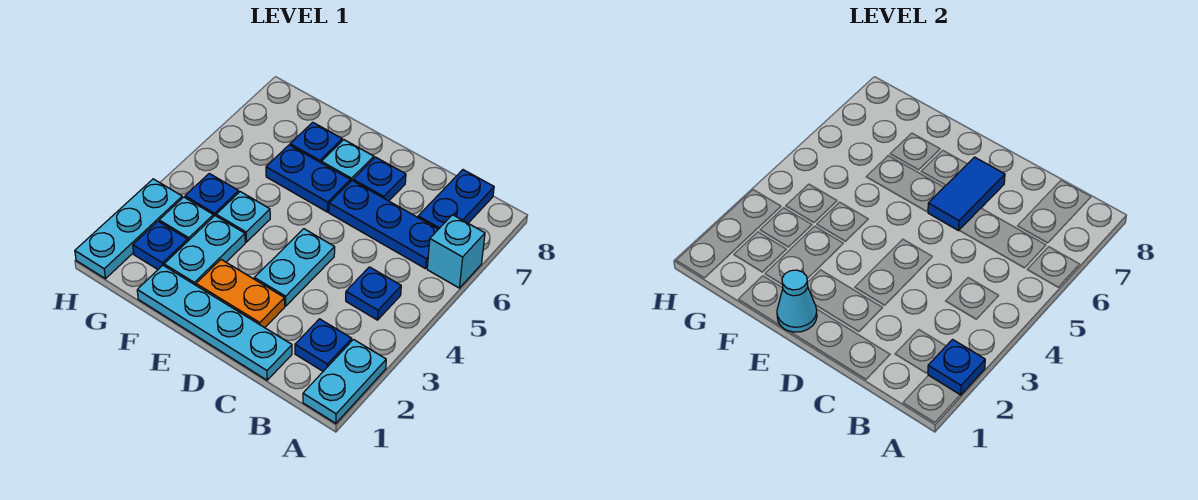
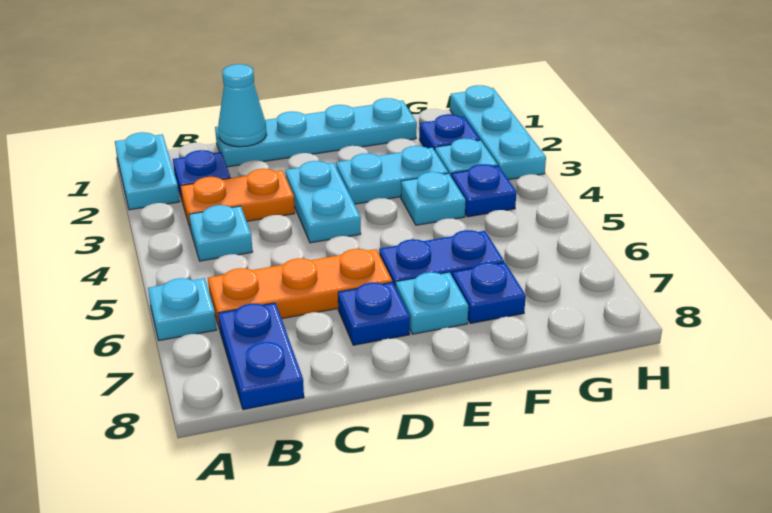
blue plate A2 level 2 -> none
cyan brick A6 level 1 -> cyan plate A6 level 1
blue plate B4 level 1 -> cyan plate B4 level 1
blue plate B6:D6 level 1 -> orange plate B6:D6 level 1
orange plate D2:E2 level 1 -> orange plate B3:C3 level 1
blue tile D6:D7 level 2 -> none
cyan cone E1 level 2 -> cyan cone C1 level 2
cyan plate F2:F3 level 1 -> cyan plate E3:F3 level 1

